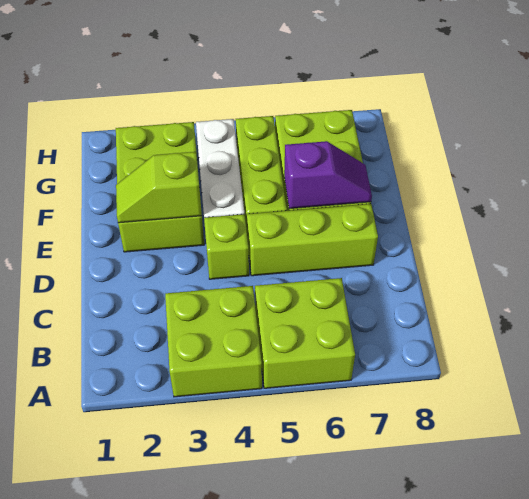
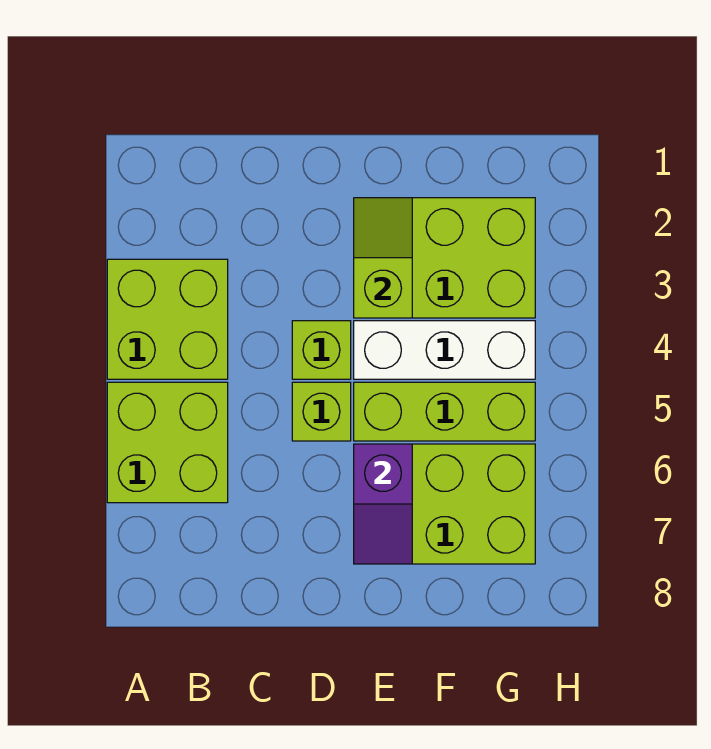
lime brick D5:D7 level 1 -> lime brick D5 level 1

